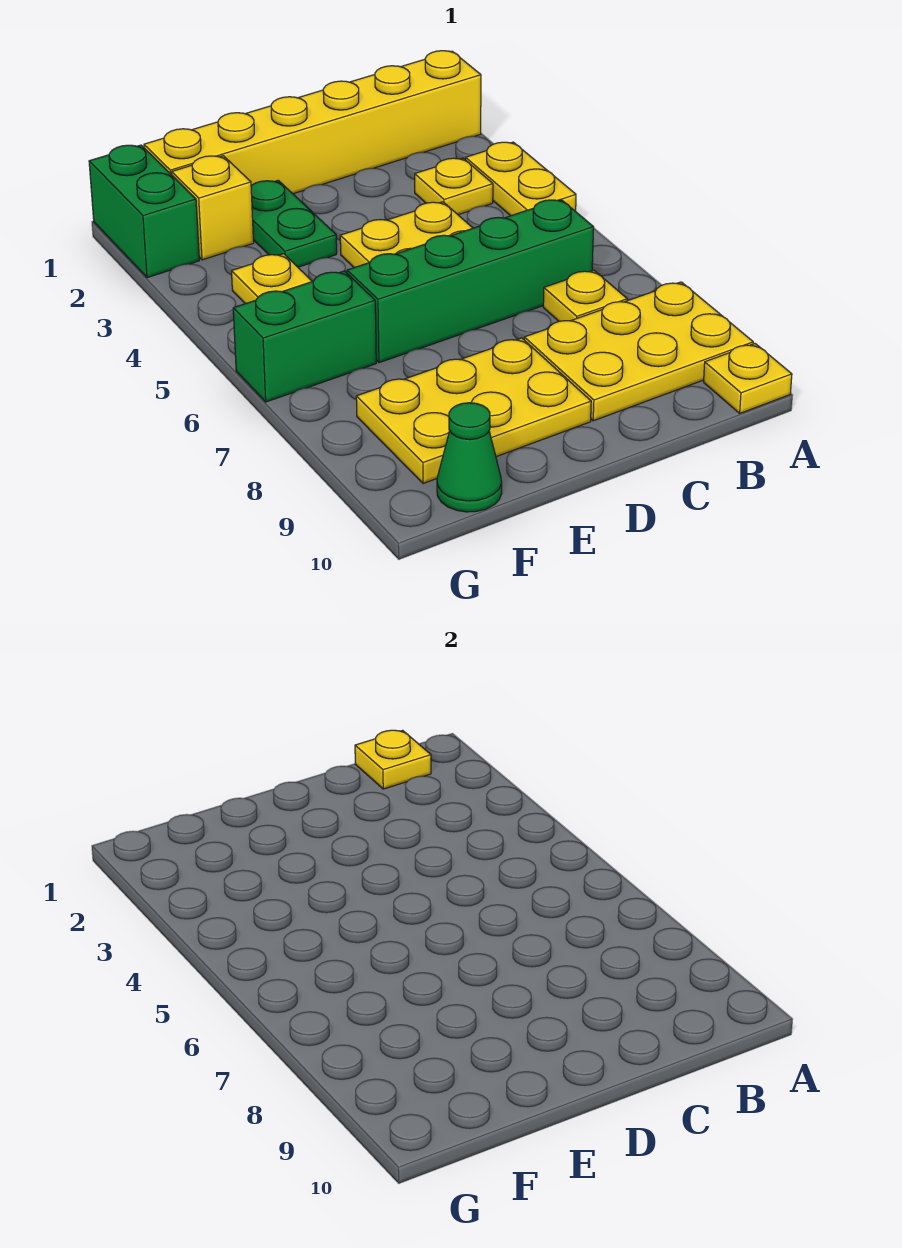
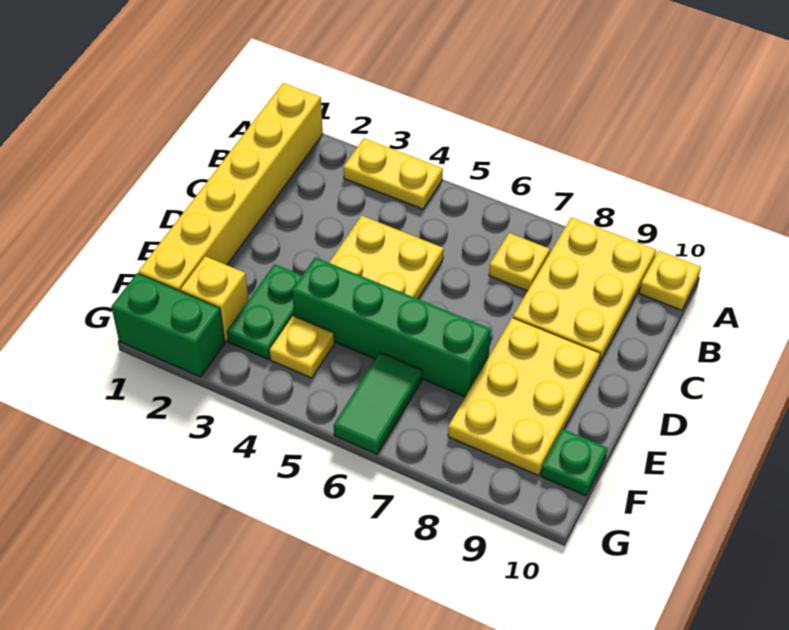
yellow plate B1 level 2 -> none
yellow plate B3 level 1 -> none
green brick B6:E6 level 1 -> green brick E4:E7 level 1
green plate E2:E3 level 1 -> green plate E3:F3 level 1
green brick F6:G6 level 1 -> green tile F6:G6 level 1
green cone F10 level 1 -> green plate F10 level 1

